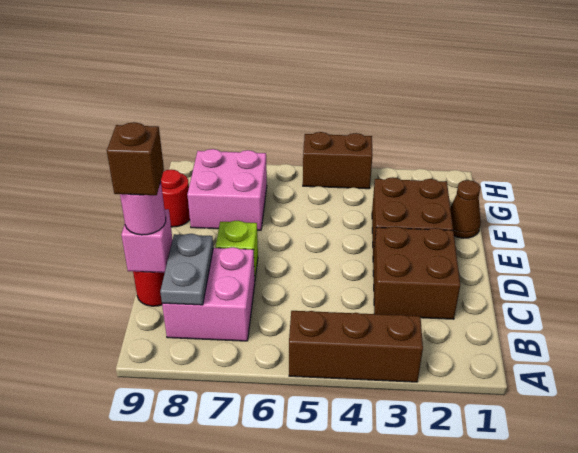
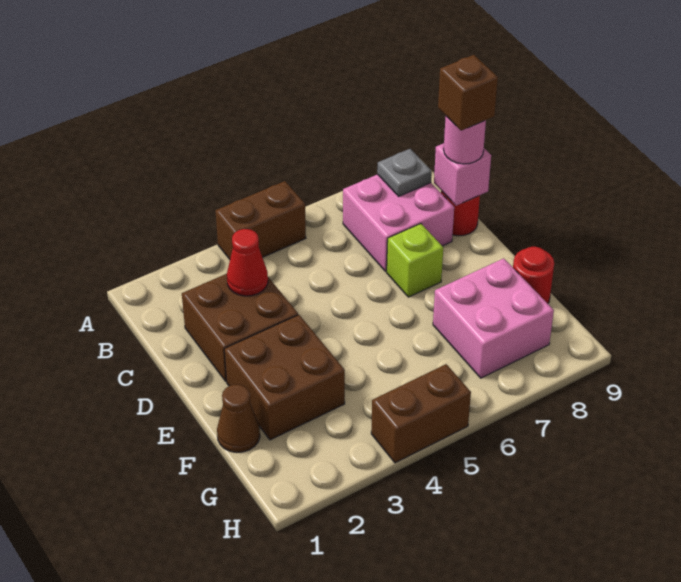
brown brick A3:A5 level 1 -> brown brick A4:A5 level 1
grey plate B8:C8 level 2 -> grey plate B8 level 2
none -> red cone C3 level 2

